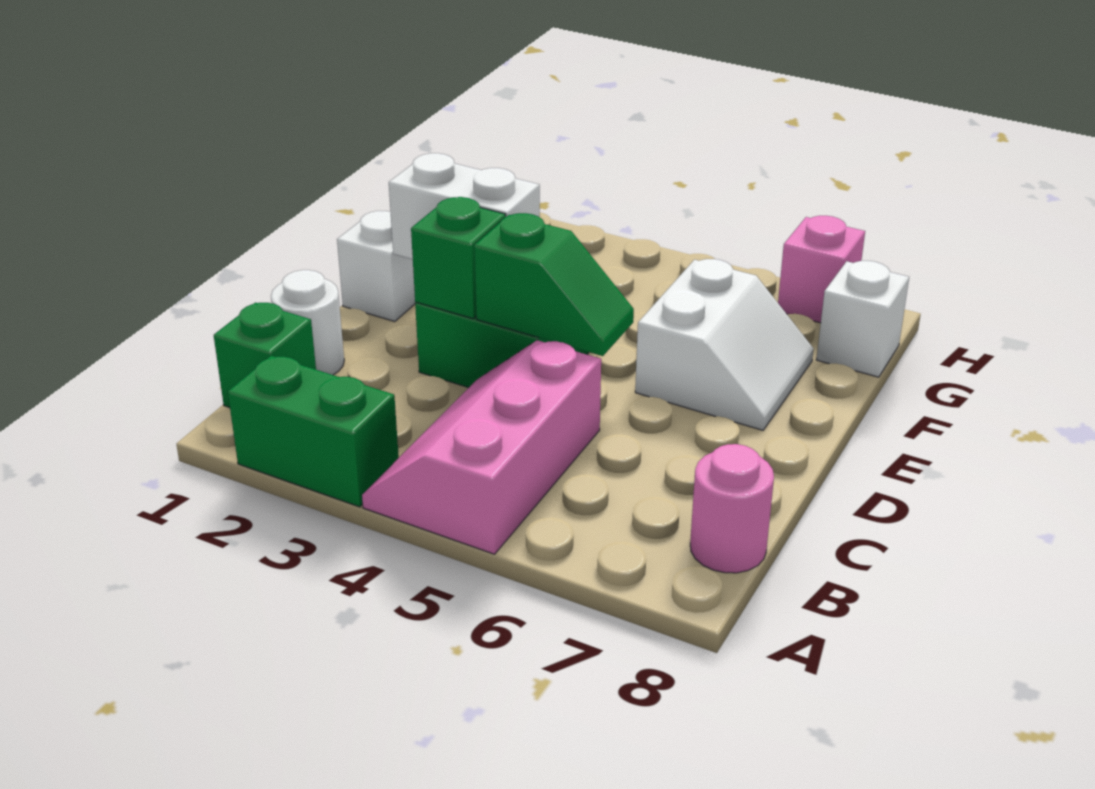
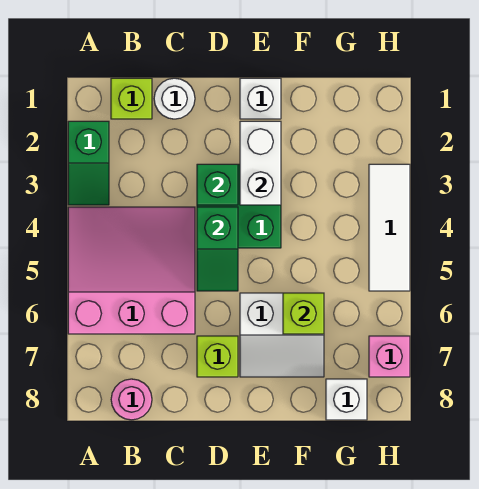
green brick A2:A3 level 1 -> green slope A2:A3 level 1 top 2
pink slope A4:C5 level 1 top 5 -> pink slope A4:C6 level 1 top 6
green brick B1 level 1 -> lime brick B1 level 1
none -> lime brick D7 level 1
none -> lime brick F6 level 2
none -> white tile H3:H5 level 1

